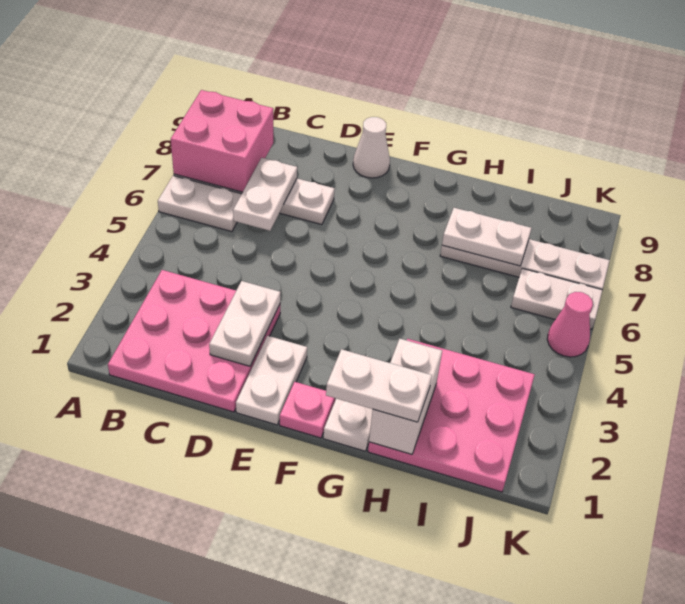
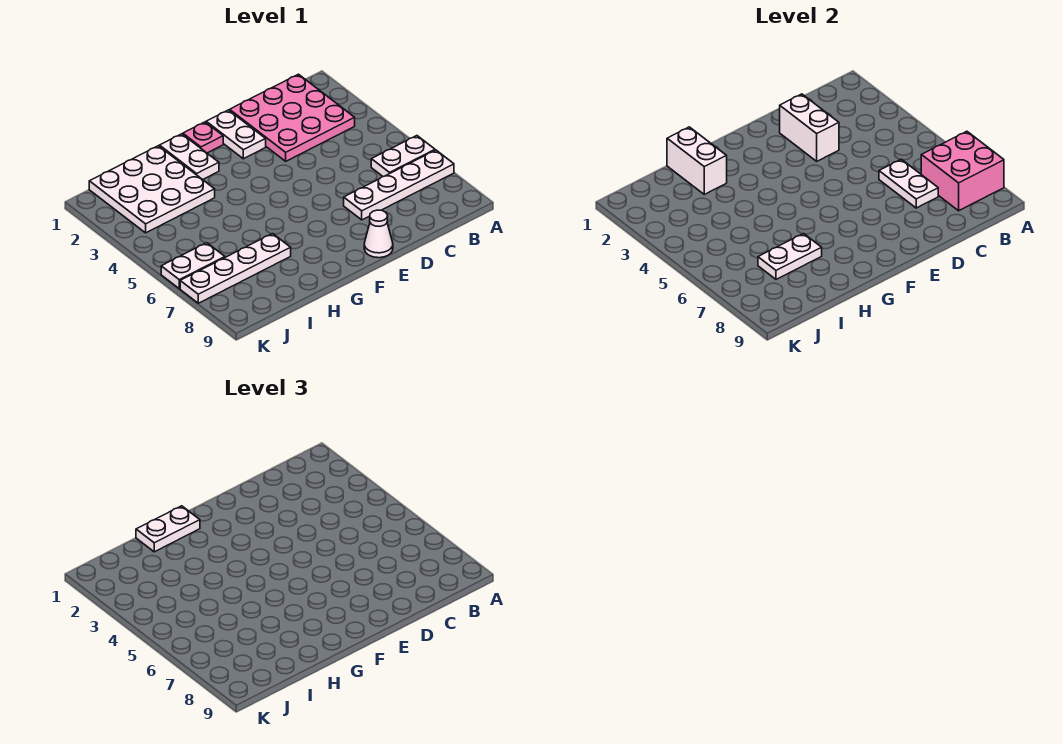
white plate D2:D3 level 2 -> white brick D2:D3 level 2
pink plate H1:J3 level 1 -> white plate H1:J3 level 1
pink cone K5 level 1 -> none

